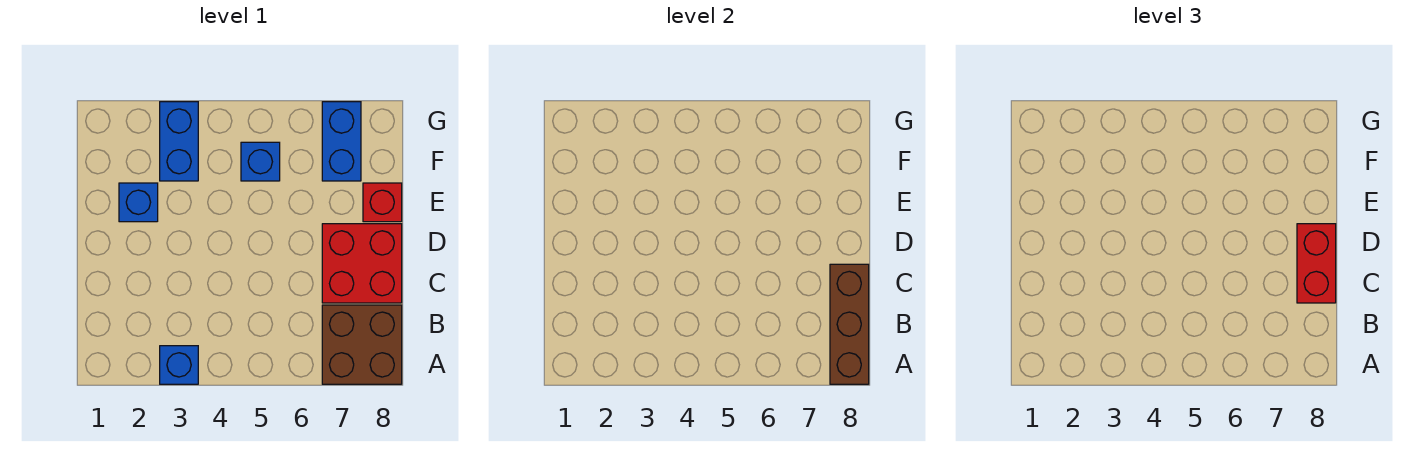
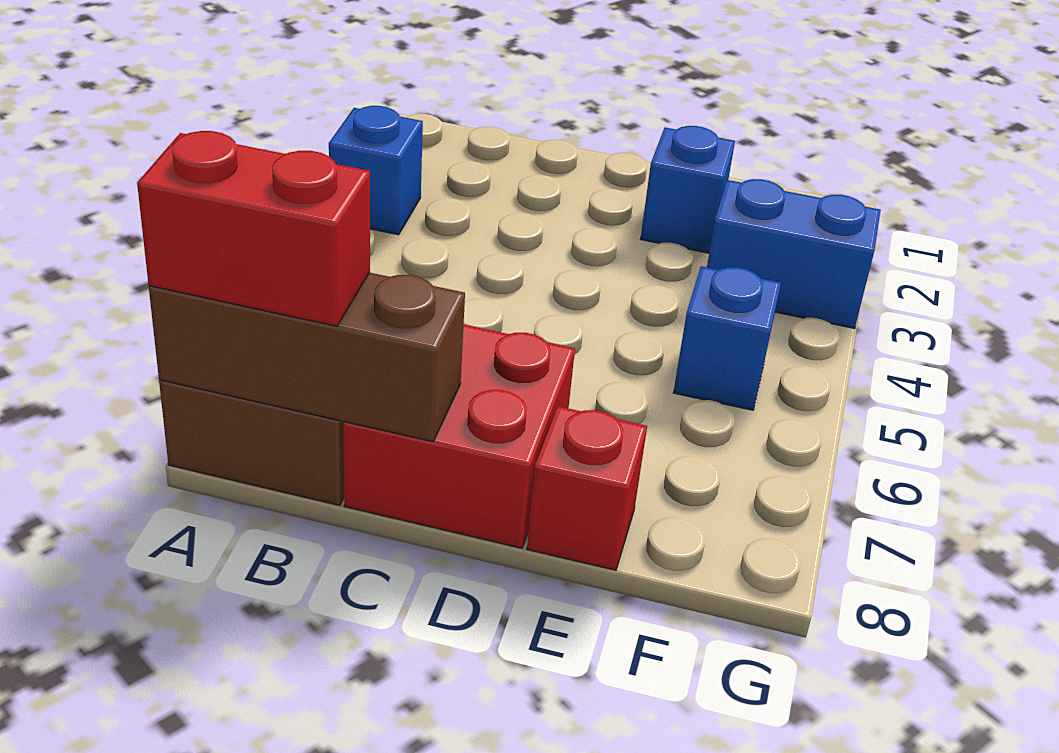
red brick C8:D8 level 3 -> red brick A8:B8 level 3
blue brick F7:G7 level 1 -> none

